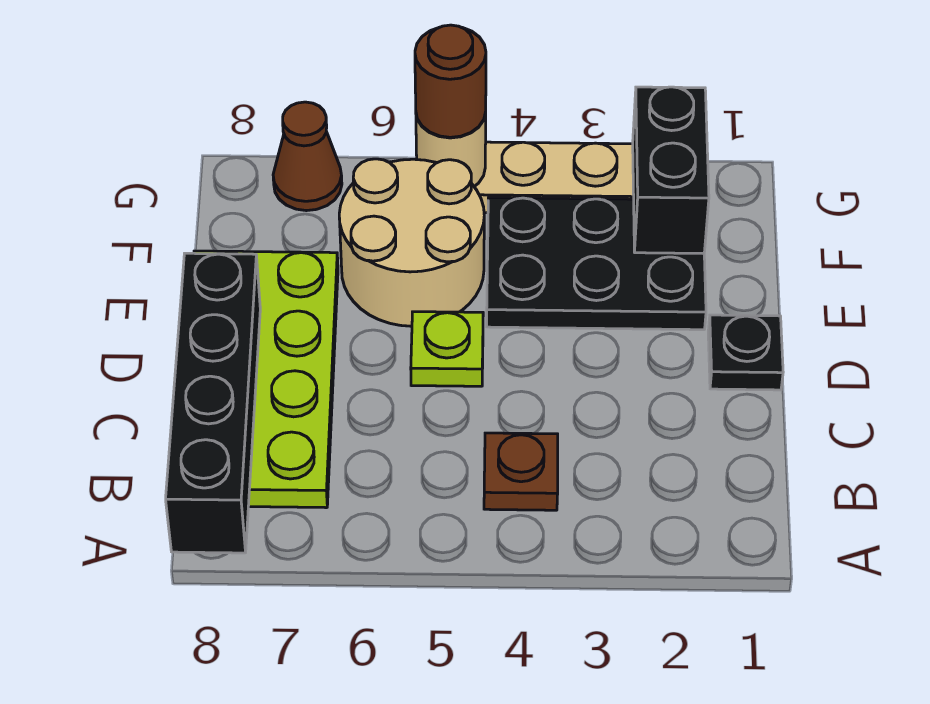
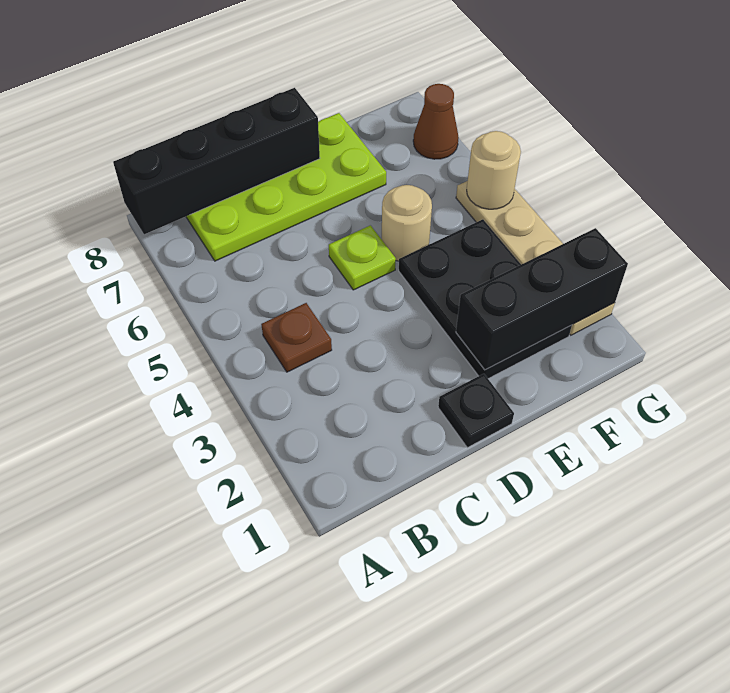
tan round brick E5:F6 level 1 -> tan round brick E5 level 1
black brick F2:G2 level 2 -> black brick E2:G2 level 2
brown round brick G5 level 3 -> none

